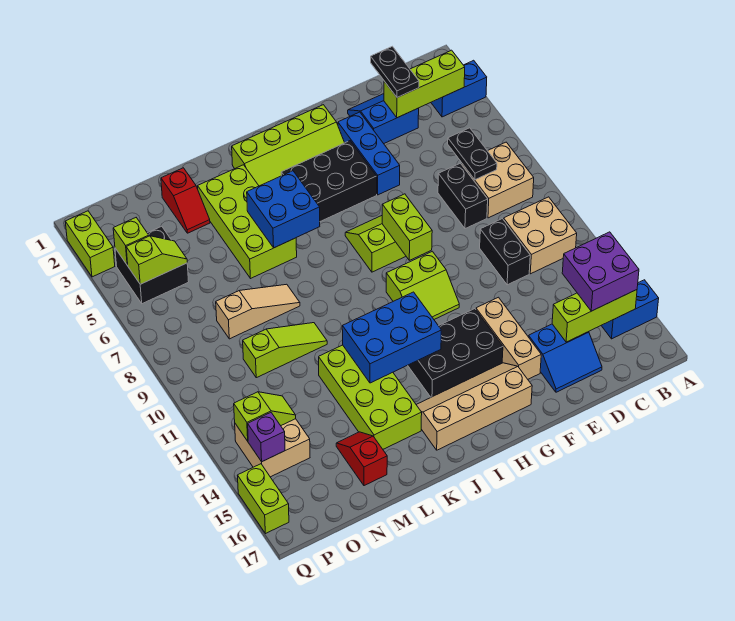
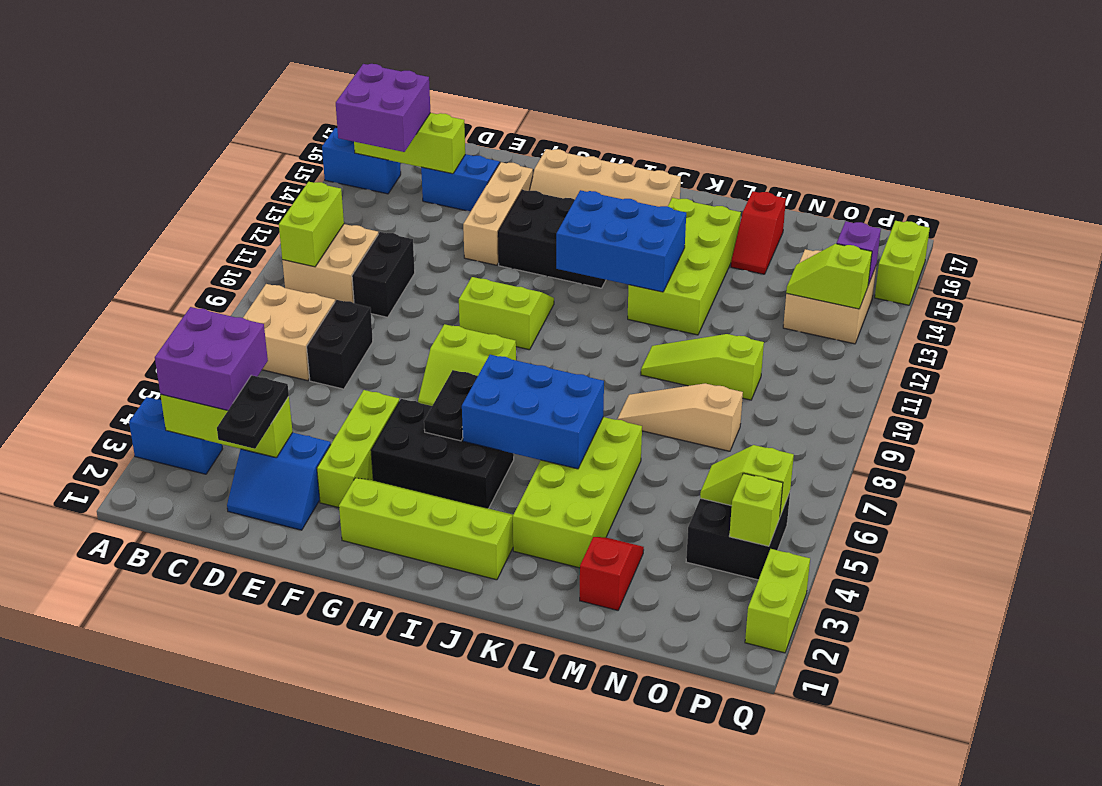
none -> purple brick B3:C4 level 3
black plate C6:C7 level 2 -> black plate H5:H6 level 2
blue brick F3:F5 level 1 -> lime brick F3:F5 level 1
lime brick G8:G9 level 2 -> lime brick B10:B11 level 2
blue brick J5:K6 level 2 -> blue brick I5:K6 level 2

